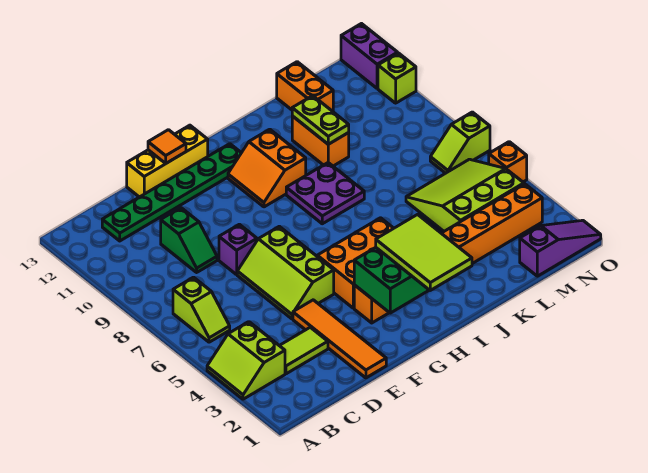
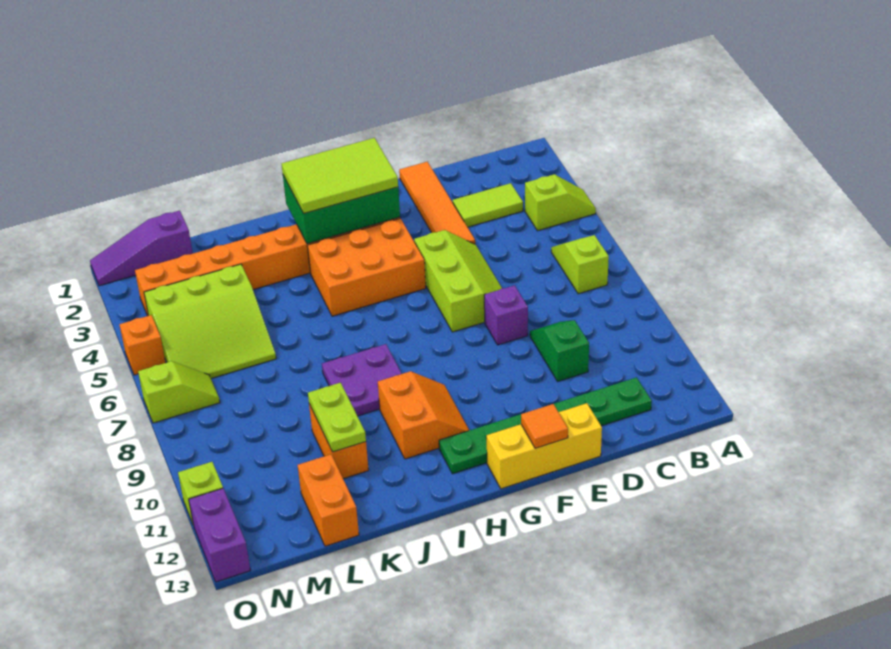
lime slope A3:B4 level 1 top B -> lime slope A4:B4 level 1 top B
lime tile H1:I3 level 3 -> lime tile G2:I3 level 3

